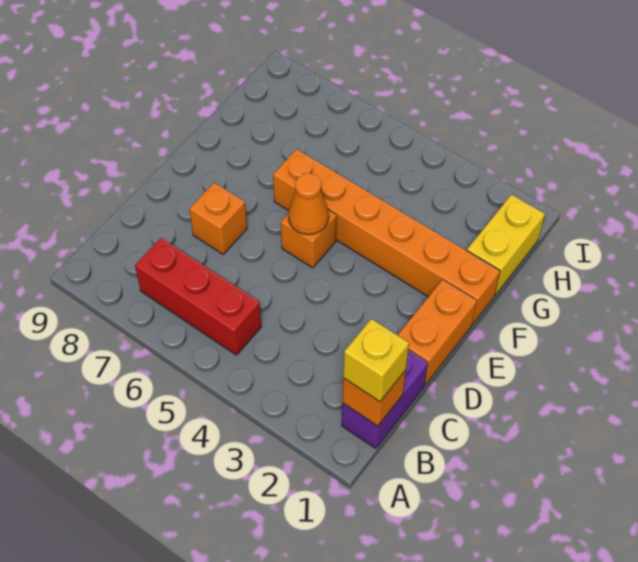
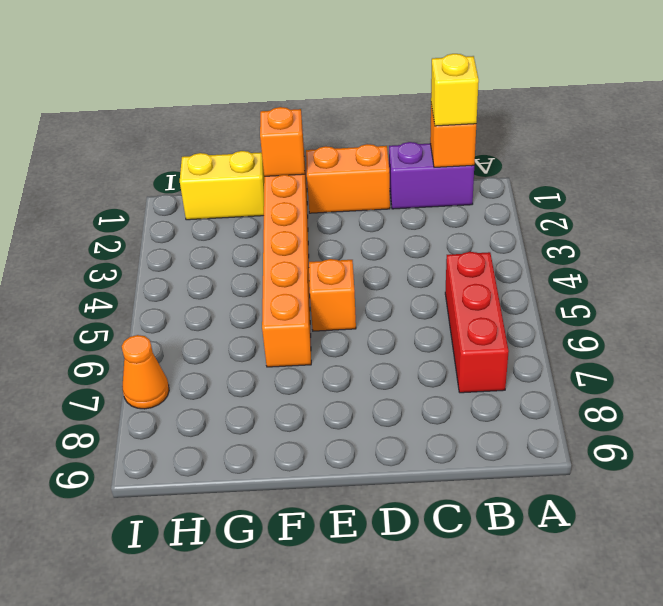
orange brick D7 level 1 -> orange brick F1 level 2
orange cone E5 level 2 -> orange cone I7 level 1

